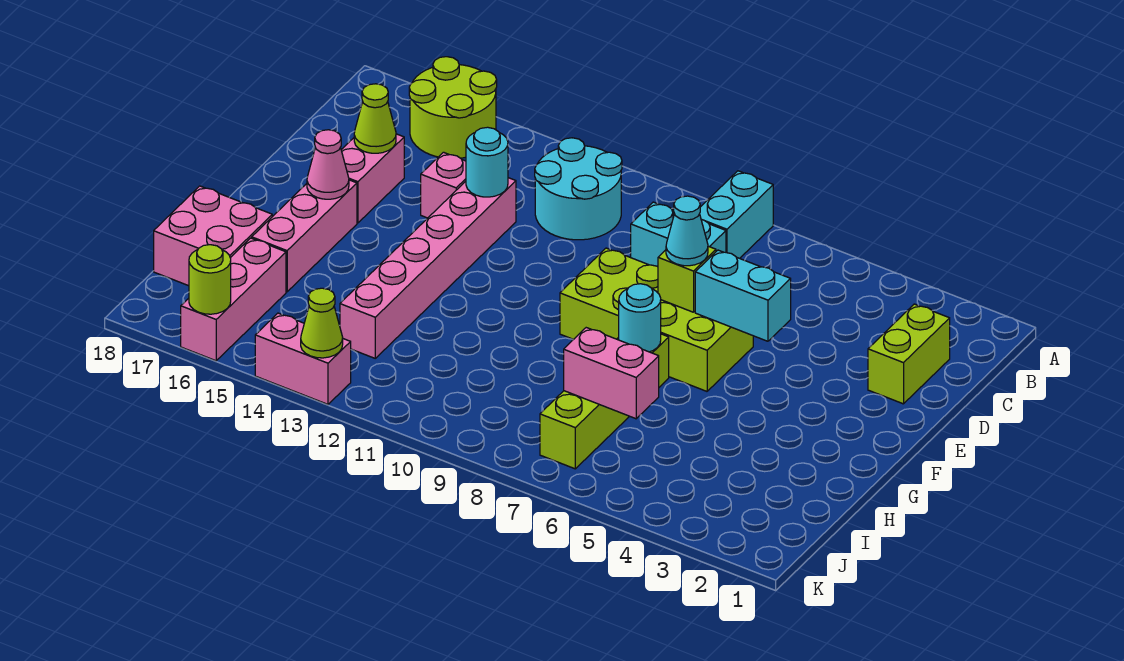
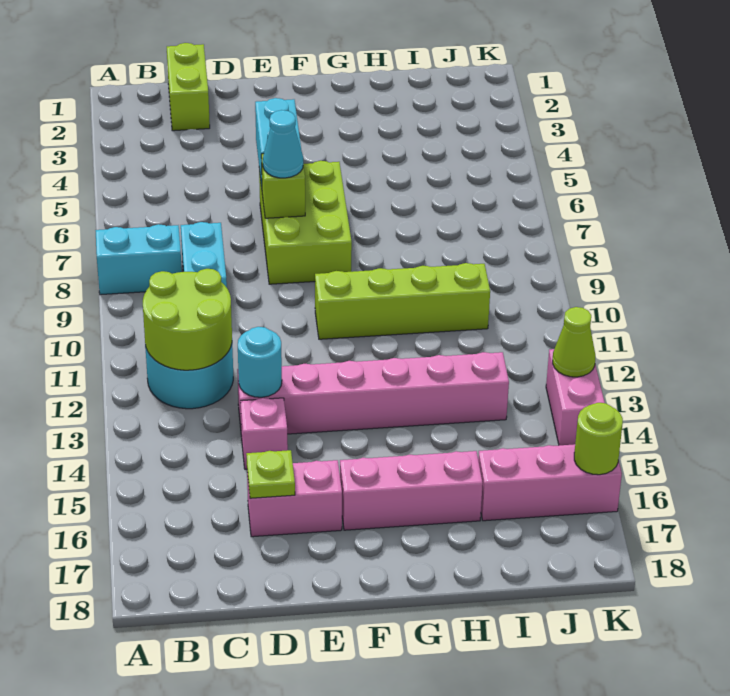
lime round brick A15:B16 level 1 -> lime round brick B11:C12 level 2
lime brick C2:D2 level 1 -> lime brick C1:C2 level 1
lime cone D16 level 2 -> lime plate D16 level 2
lime brick E6:F9 level 1 -> lime brick E6:F8 level 1
pink cone F16 level 2 -> none
lime brick G7:J7 level 1 -> lime brick F10:I10 level 1
cyan round brick G7 level 2 -> none
pink brick H17:I18 level 1 -> none
pink brick I6:I7 level 2 -> none

